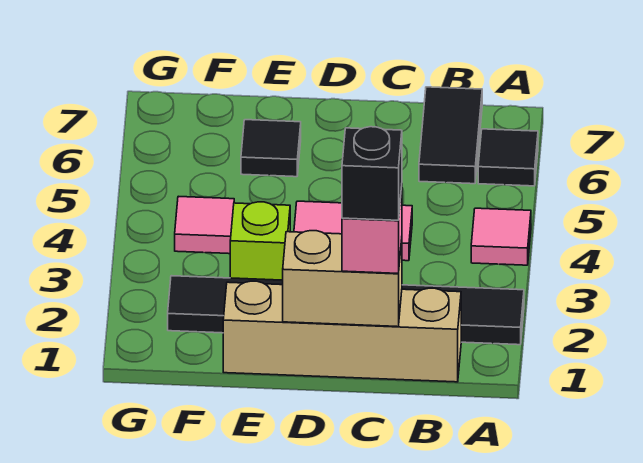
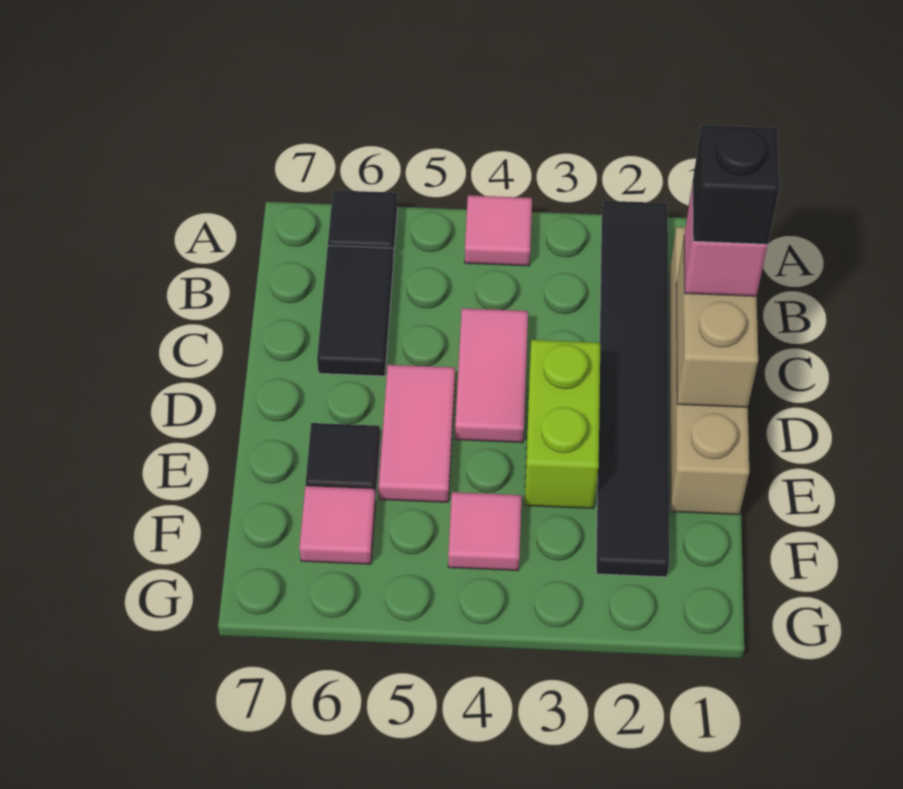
black tile B6:B7 level 1 -> black tile B6:C6 level 1
none -> pink tile D5:E5 level 1
lime brick E3 level 1 -> lime brick D3:E3 level 1
none -> pink tile F6 level 1

